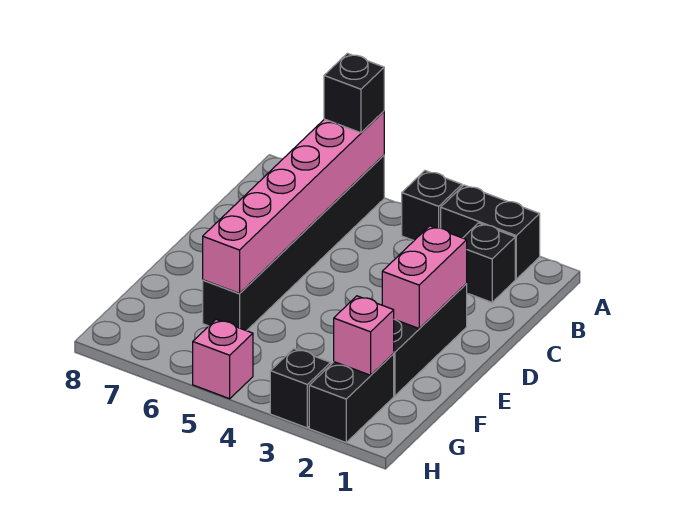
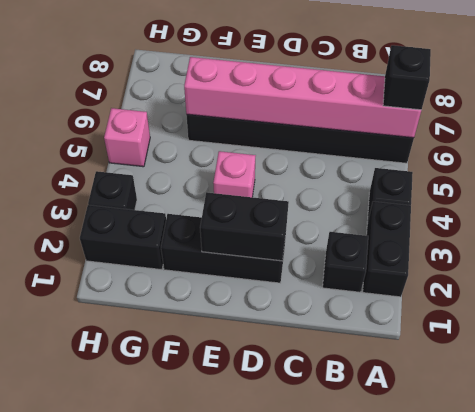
pink brick D2:E2 level 2 -> black brick D2:E2 level 2
pink brick G2 level 2 -> pink brick E4 level 1

